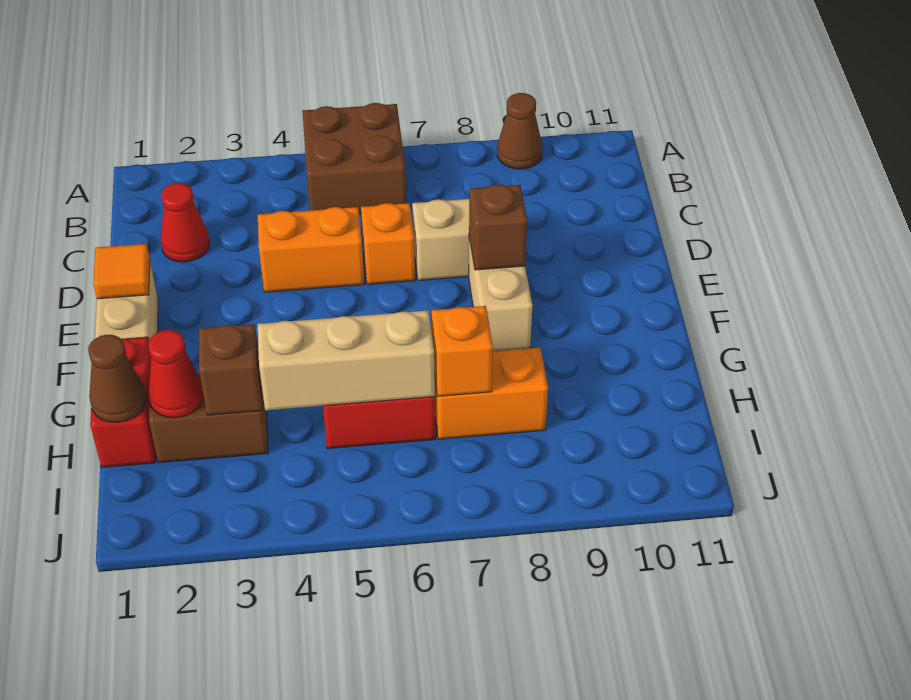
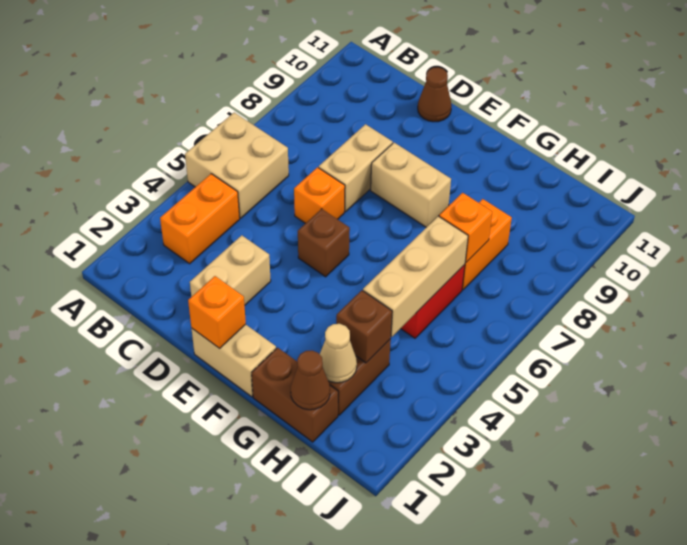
brown brick A5:B6 level 1 -> tan brick A5:B6 level 1
brown cone A9 level 1 -> brown cone D11 level 1
red cone C2 level 1 -> none
none -> tan brick D2:D3 level 1
orange brick D4:D5 level 1 -> orange brick B3:B4 level 1
orange tile E1 level 2 -> orange brick E1 level 2
brown brick E8 level 2 -> brown brick E5 level 1
red brick G1:H1 level 1 -> brown brick G1:H1 level 1
red cone H2 level 2 -> tan cone H2 level 2

